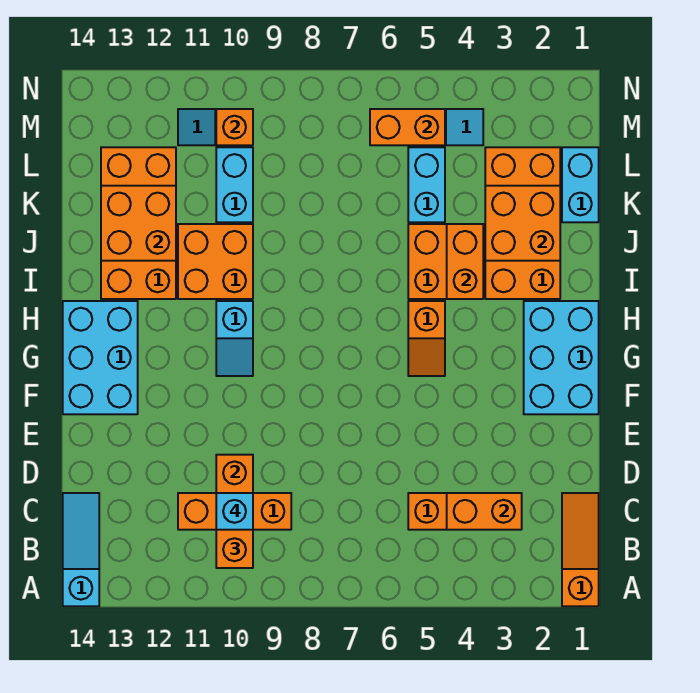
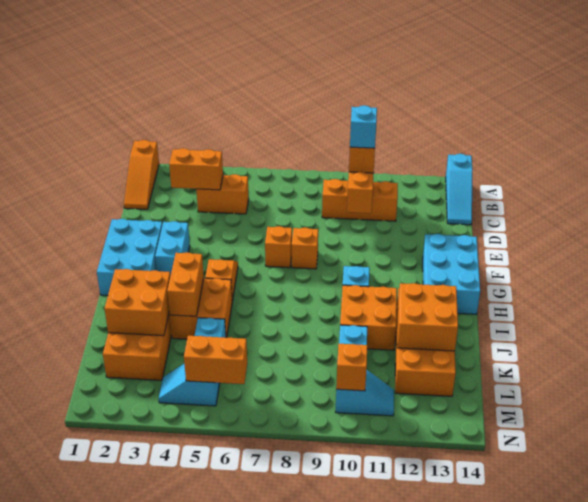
none -> orange brick F7 level 1
none -> orange brick F8 level 1
cyan brick K1:L1 level 1 -> cyan brick F3:G3 level 1

